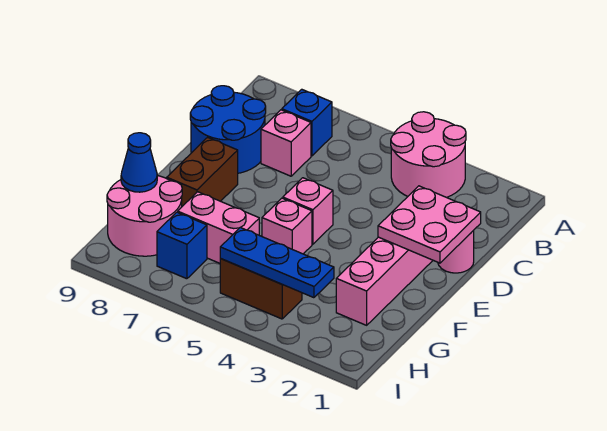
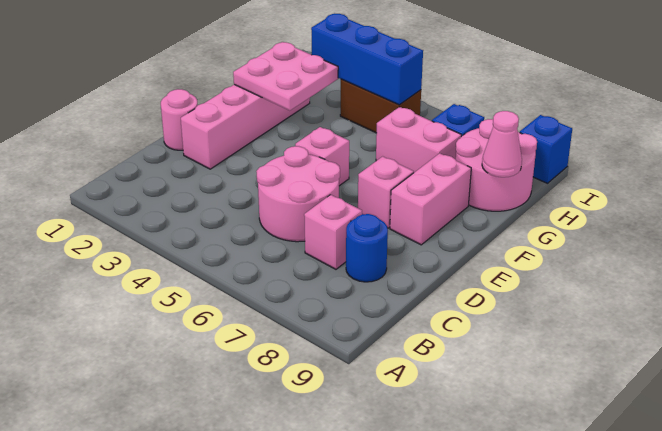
pink round brick A3:B4 level 1 -> pink round brick C5:D6 level 1
blue brick B7 level 1 -> blue brick I9 level 1
blue round brick C8:D9 level 1 -> blue round brick C8 level 1
pink plate D1:E2 level 2 -> pink plate F2:G3 level 2
brown brick E8:F8 level 1 -> pink brick E8:F8 level 1
pink brick F5 level 1 -> pink brick E7 level 1
blue cone G9 level 2 -> pink cone G9 level 2
blue plate H3:H5 level 2 -> blue brick H3:H5 level 2

